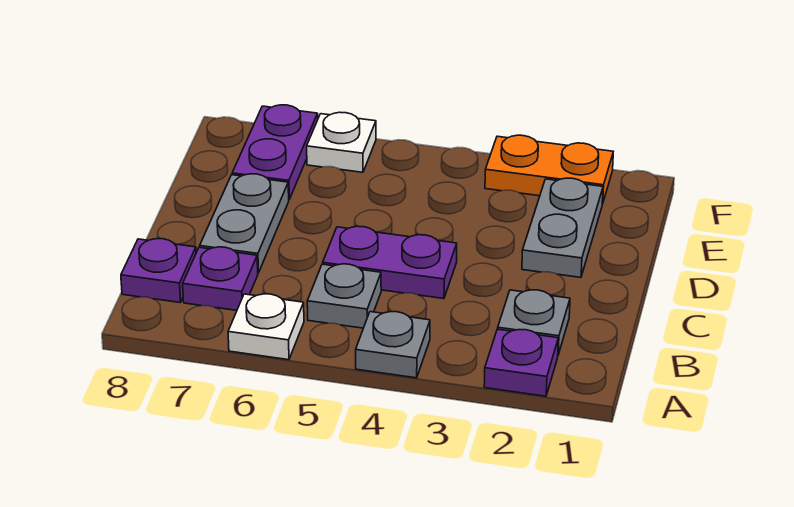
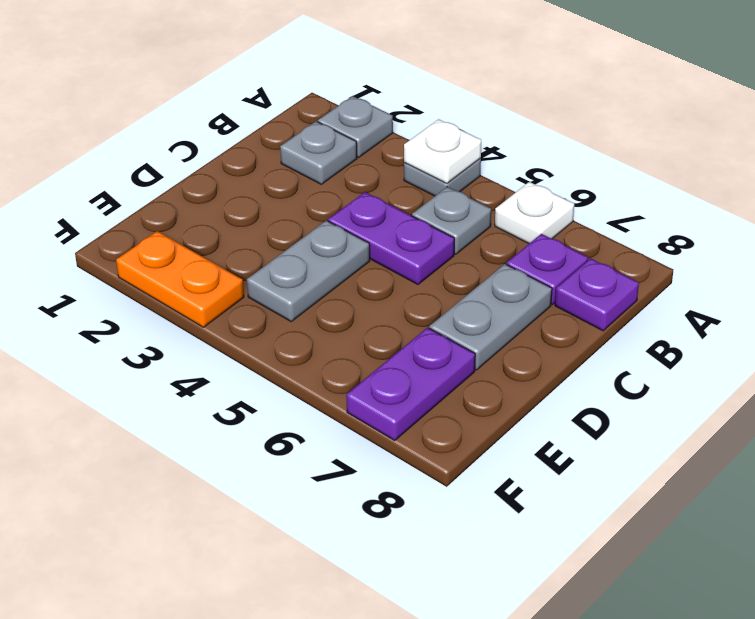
purple plate A2 level 1 -> grey plate A2 level 1
grey plate D2:E2 level 1 -> grey plate D4:E4 level 1
white plate F6 level 1 -> white plate A4 level 2

